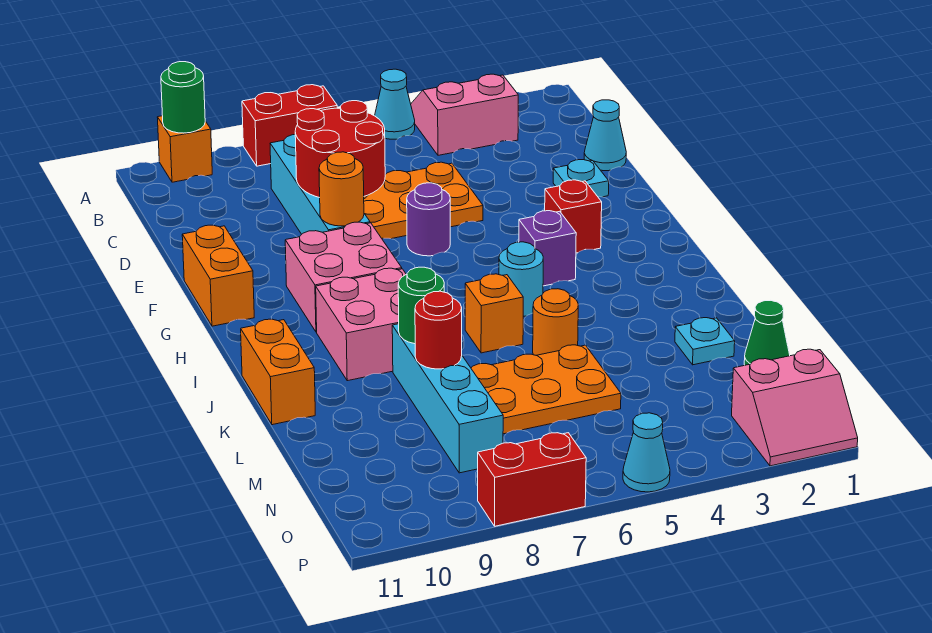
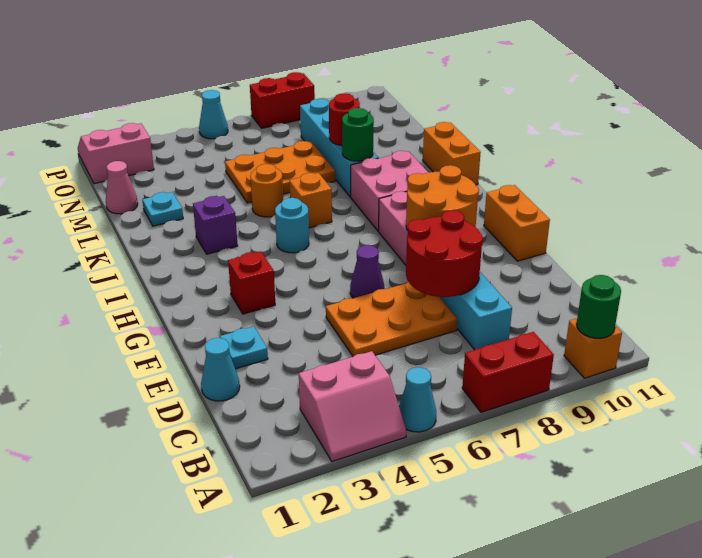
purple round brick F6 level 1 -> purple cone F6 level 1
orange round brick F8 level 2 -> orange round brick F8:G9 level 2
purple brick H4 level 1 -> purple brick J3 level 1
green cone M1 level 1 -> pink cone M1 level 1

